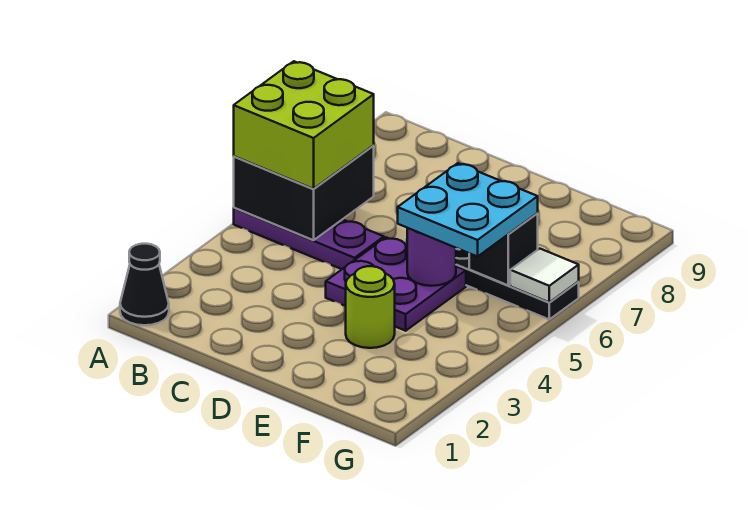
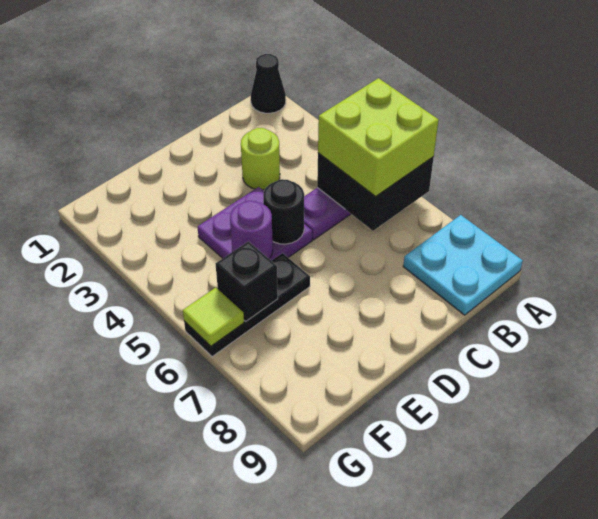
none -> black round brick D5 level 2
lime round brick E3 level 1 -> lime round brick C3 level 1
cyan plate E5:F6 level 3 -> cyan plate A8:B9 level 1
white tile G6 level 2 -> lime tile G6 level 2

